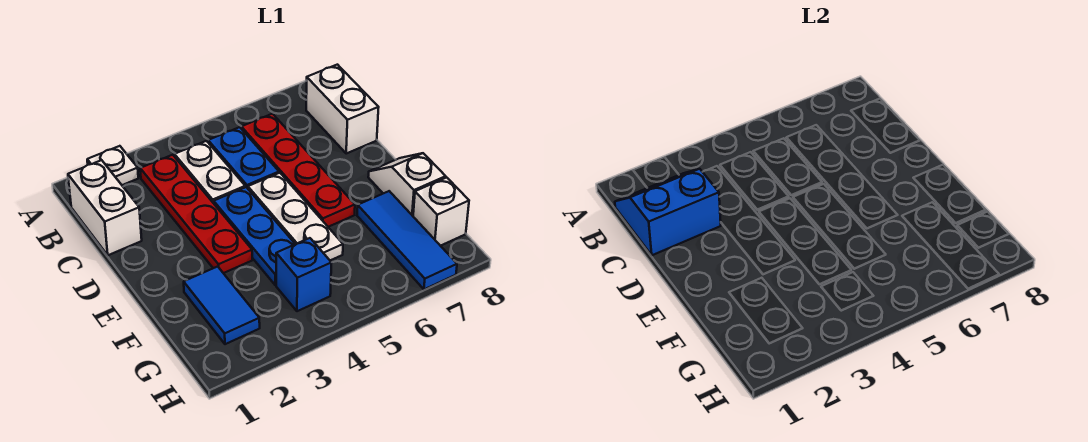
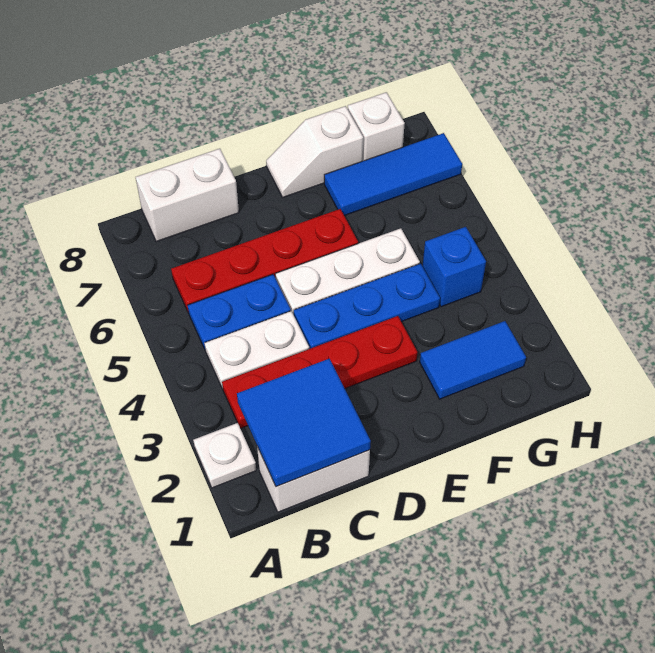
blue slope B1:C2 level 2 top C -> blue tile B1:C2 level 2

